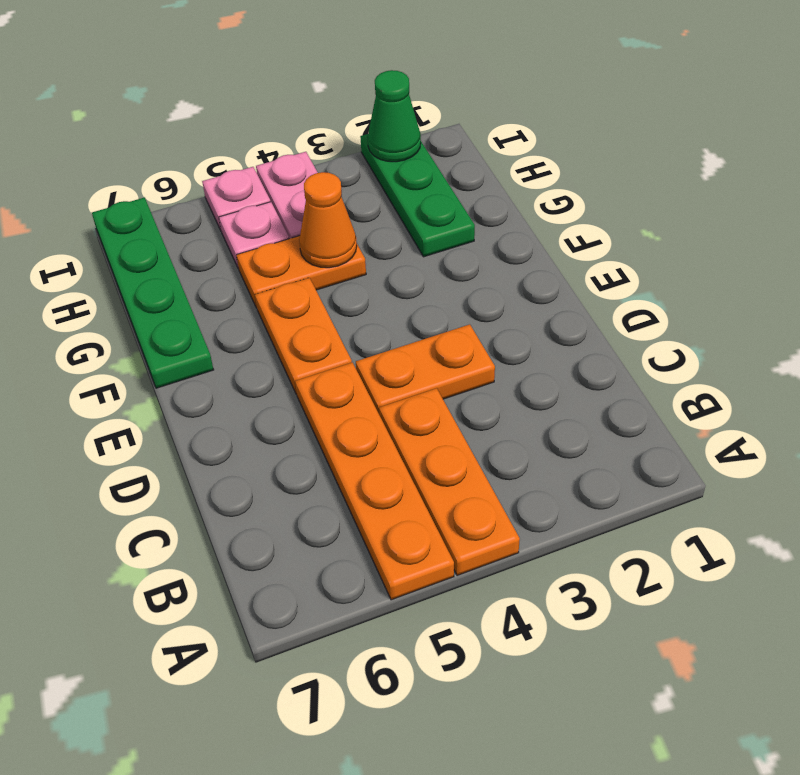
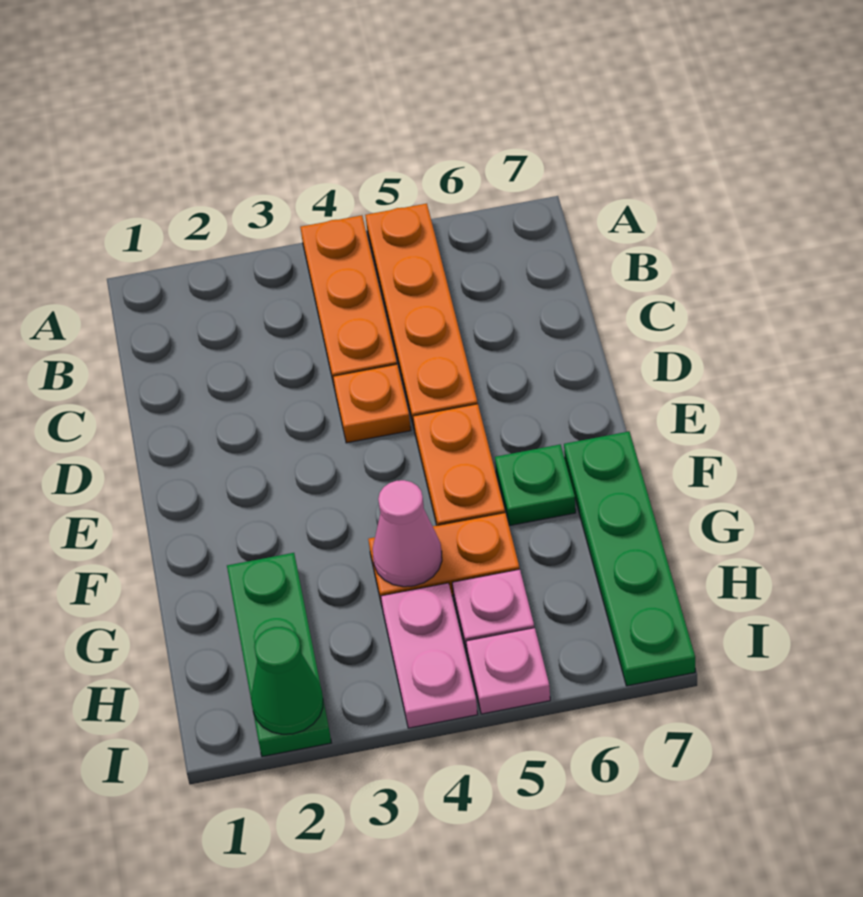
orange plate D3:D4 level 1 -> orange plate D4 level 1
none -> green plate F6 level 1
orange cone G4 level 2 -> pink cone G4 level 2

